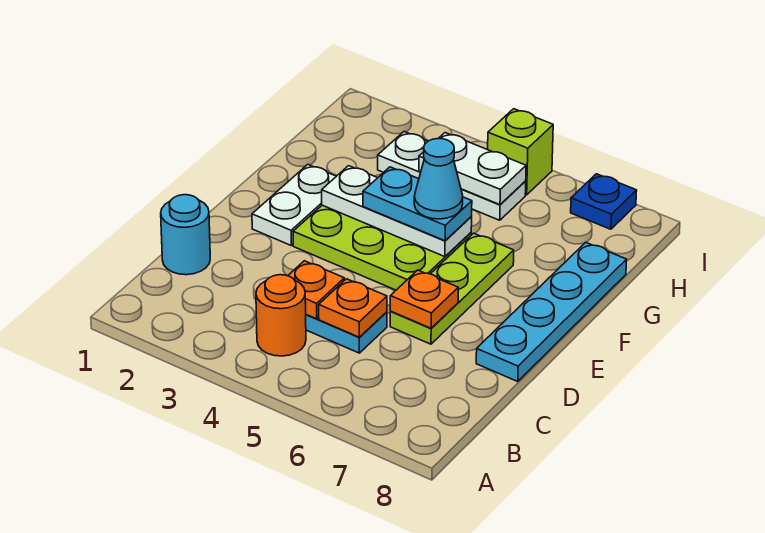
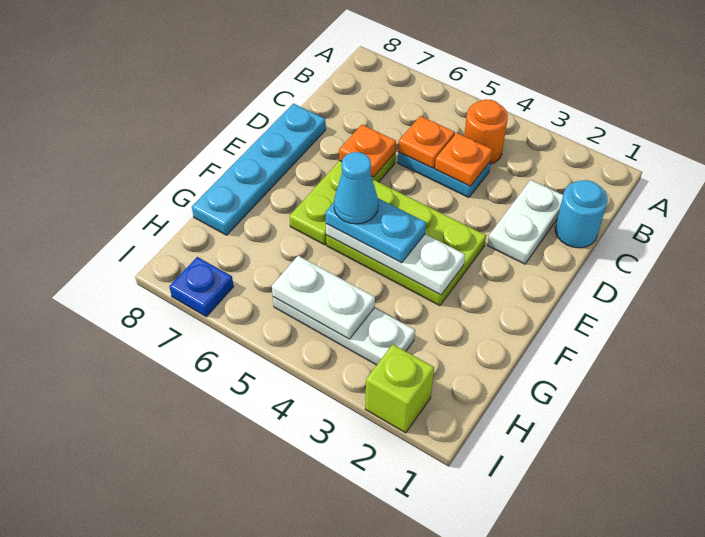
white plate E2:F2 level 1 -> white plate C2:D2 level 1
lime brick I5 level 1 -> lime brick I2 level 1

